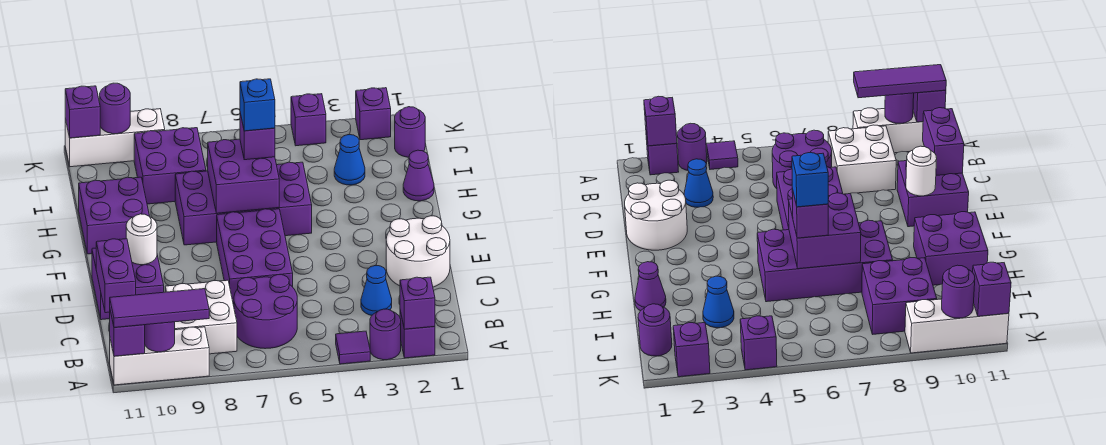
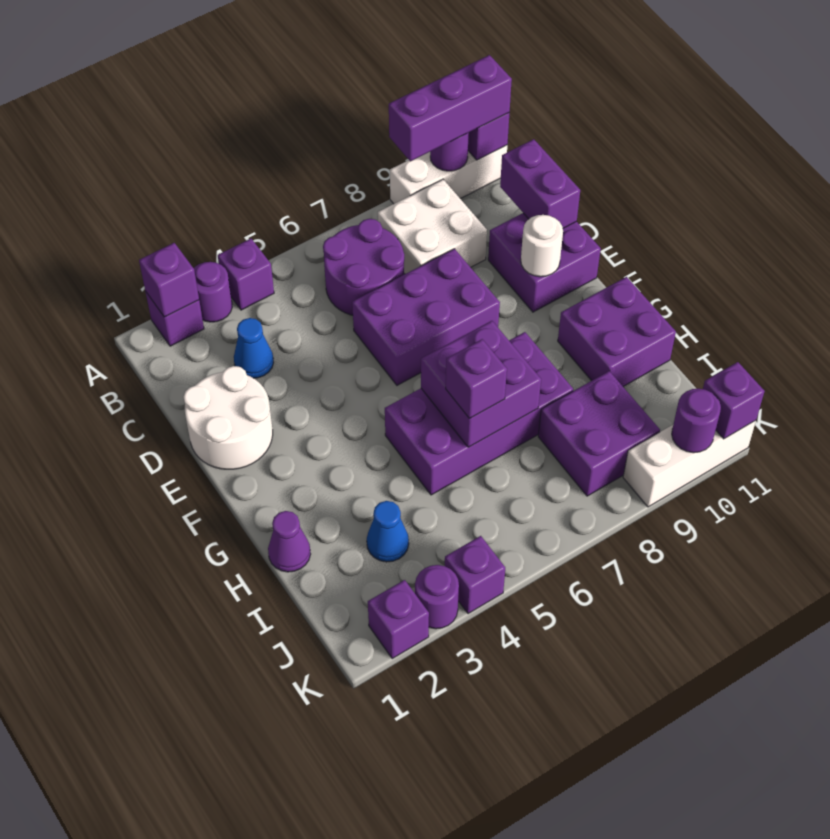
purple tile A4 level 1 -> purple brick A4 level 1
purple tile A9:A11 level 3 -> purple brick A9:A11 level 3
purple brick D6:F7 level 1 -> purple brick D6:E8 level 1
blue brick H6 level 4 -> none
purple round brick J1 level 1 -> purple round brick K3 level 1

